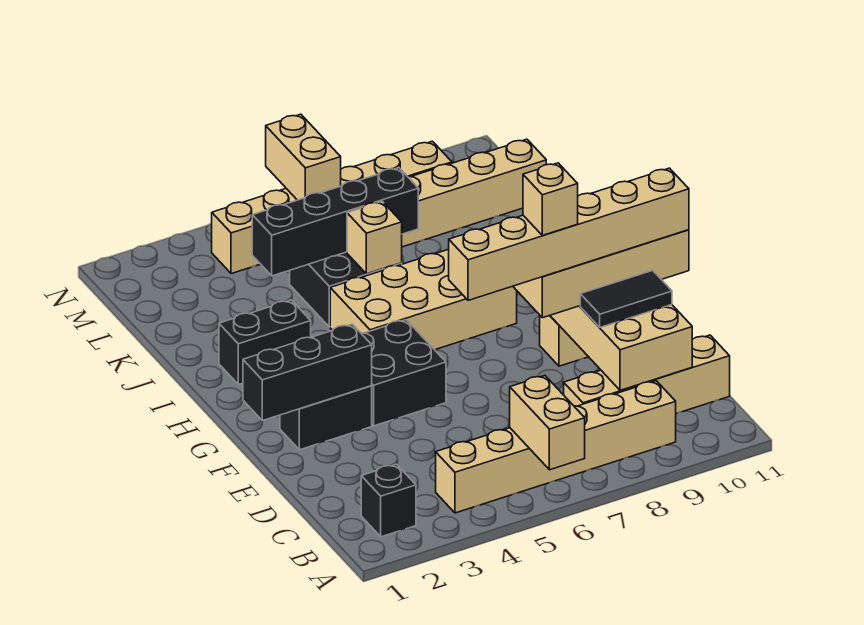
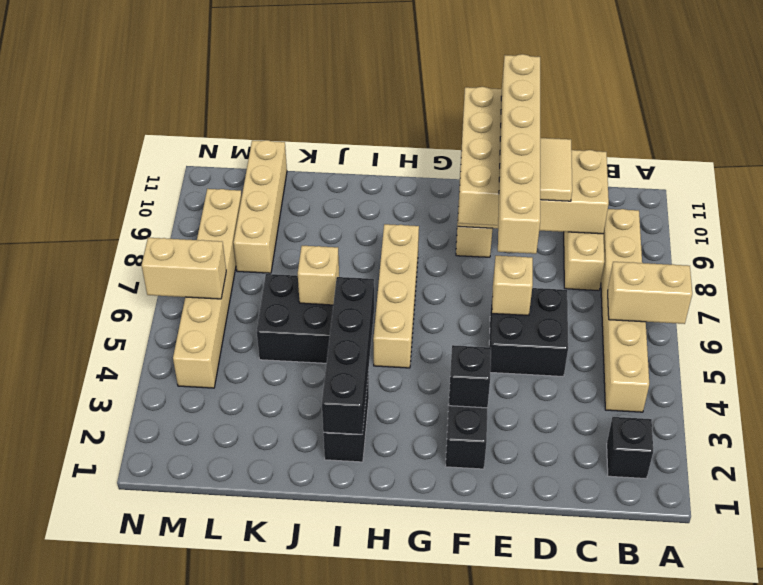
black tile D9:D10 level 3 -> tan tile D9:D10 level 3
tan brick E8 level 5 -> tan brick E6 level 2
black brick F1:F3 level 2 -> black brick F3 level 2
black brick F4:G5 level 1 -> black brick D5:E6 level 1
tan brick H5:I8 level 1 -> tan brick H5:H8 level 1
black brick K4:K7 level 2 -> black brick I2:I5 level 2

